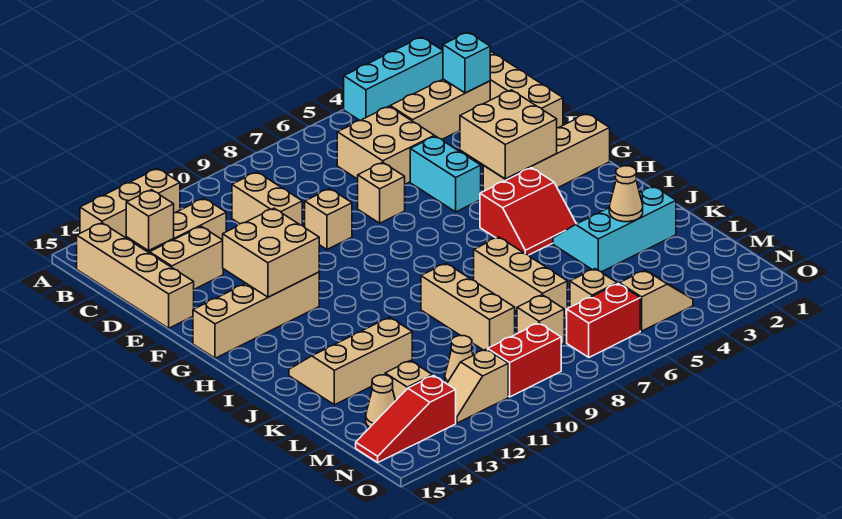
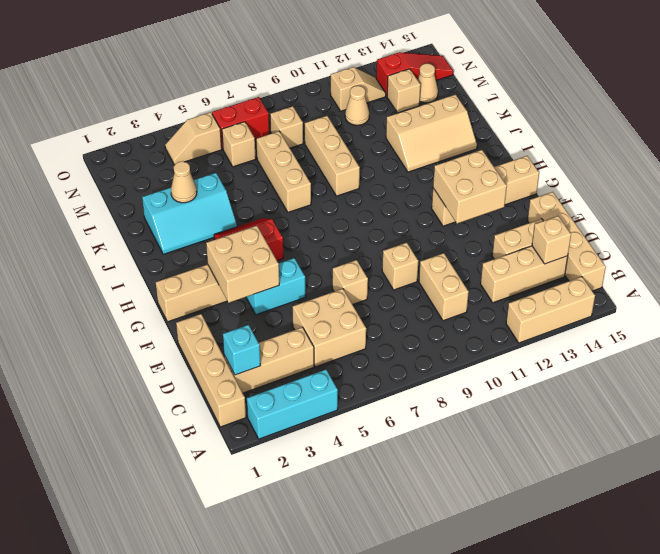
cyan brick E5:F5 level 1 -> cyan brick F4:F5 level 1
red brick N9:N10 level 1 -> none

